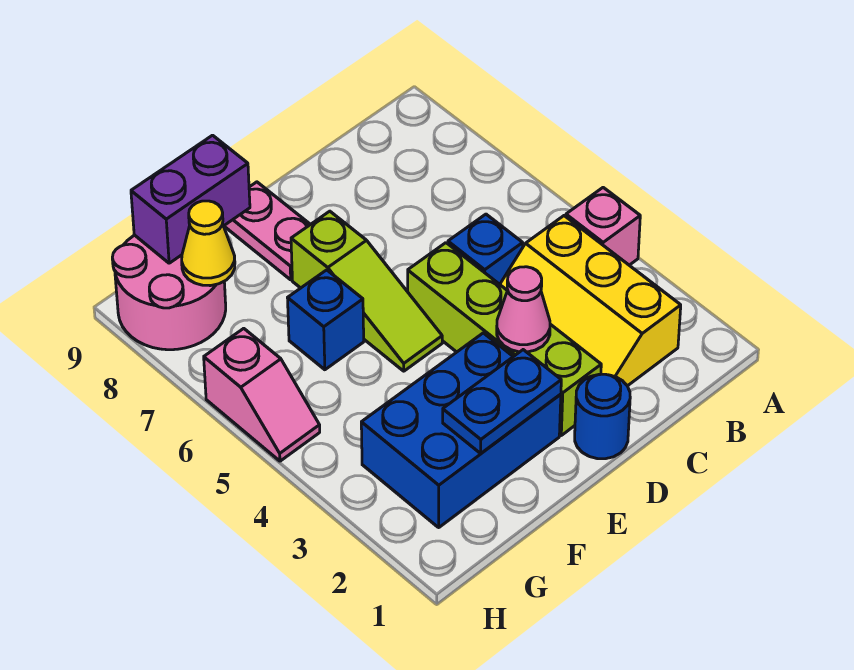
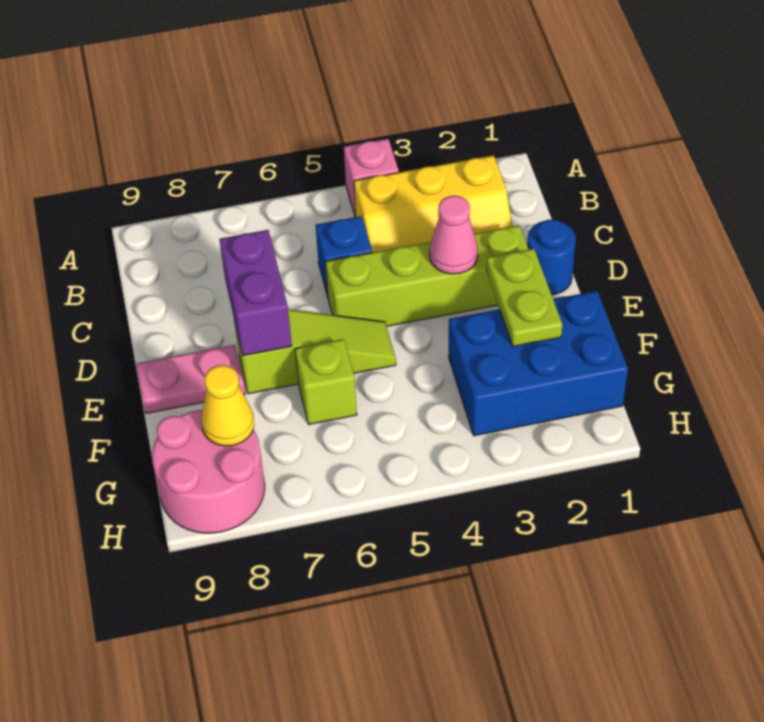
blue brick E2:G3 level 1 -> blue brick F1:G3 level 1
blue plate E2:F2 level 2 -> lime plate E2:F2 level 2
blue brick F6 level 1 -> lime brick F6 level 1
purple brick F9:G9 level 2 -> purple brick D7:E7 level 2
pink slope H5:H6 level 1 top 6 -> none

